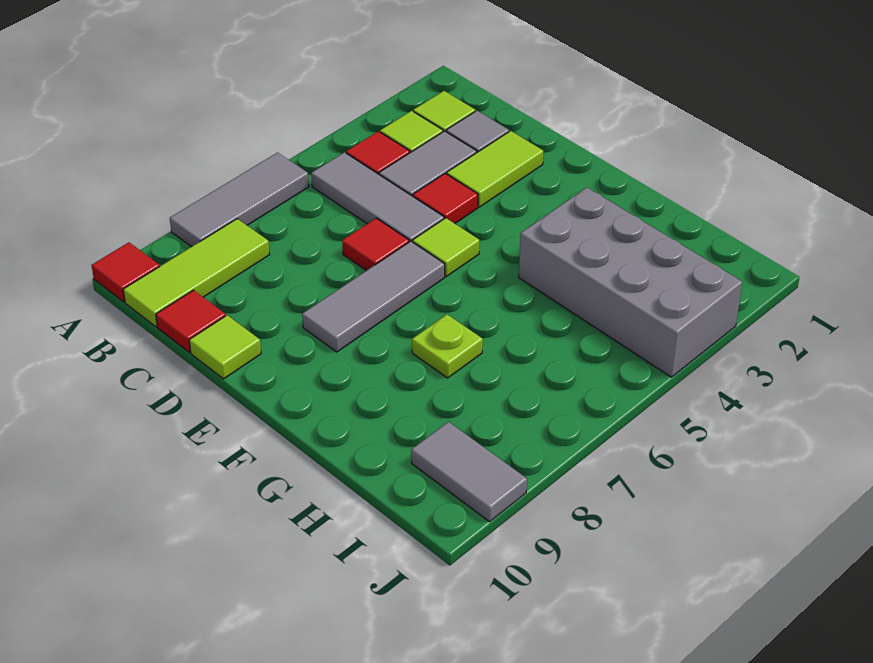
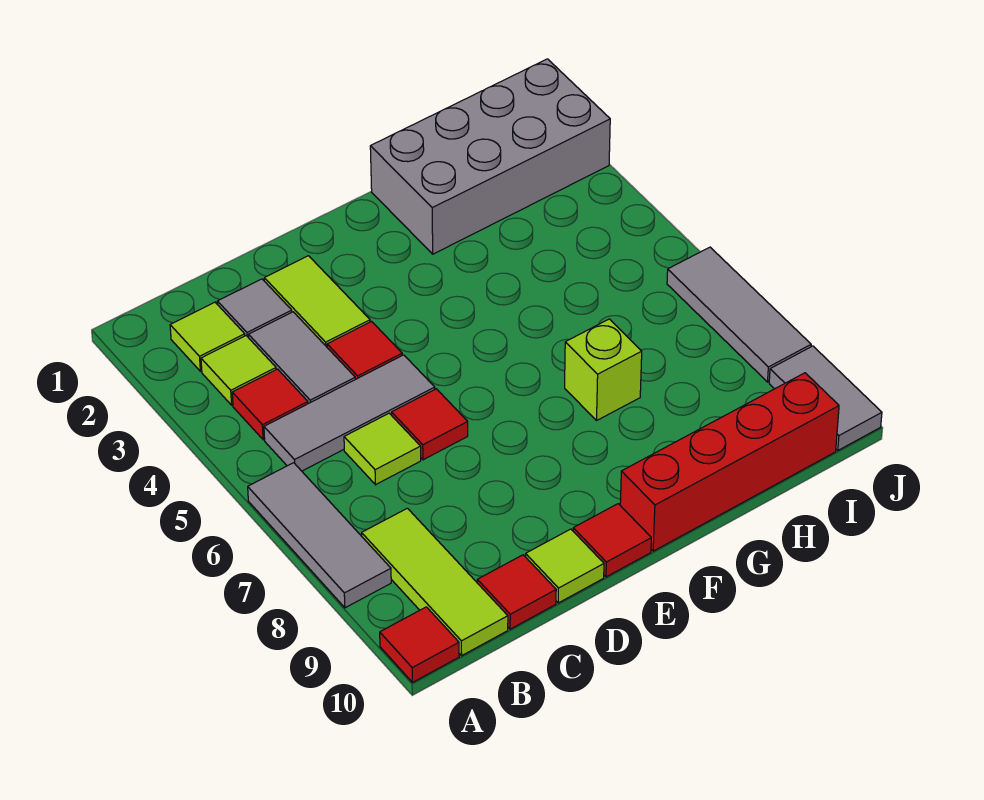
lime tile E5 level 1 -> lime tile C6 level 1
grey tile E6:E8 level 1 -> grey tile J6:J8 level 1
none -> red tile E10 level 1
none -> red brick F10:I10 level 1
grey brick G3:J4 level 1 -> grey brick G1:J2 level 1
lime plate G7 level 1 -> lime brick G7 level 1
grey tile I9:J9 level 1 -> grey tile J9:J10 level 1

